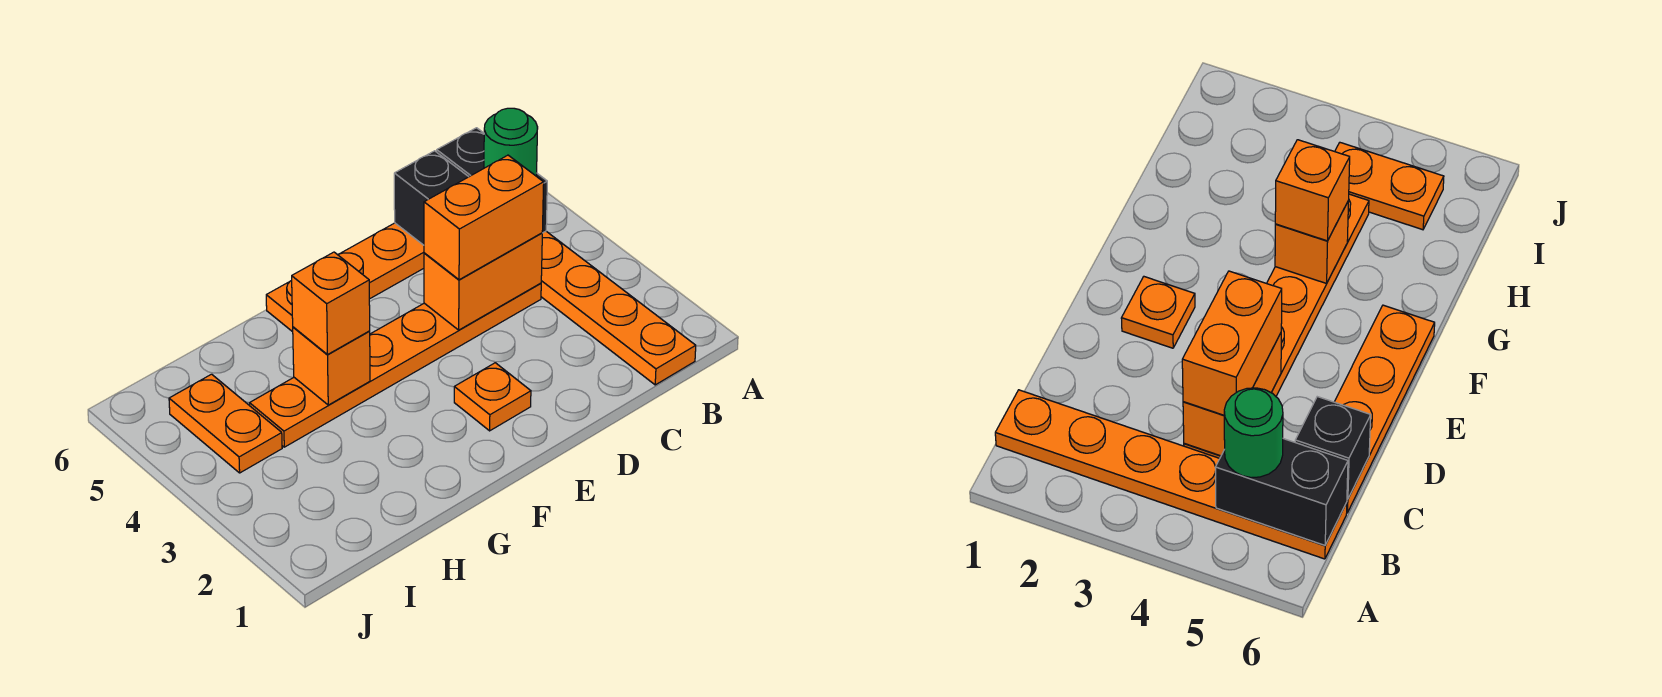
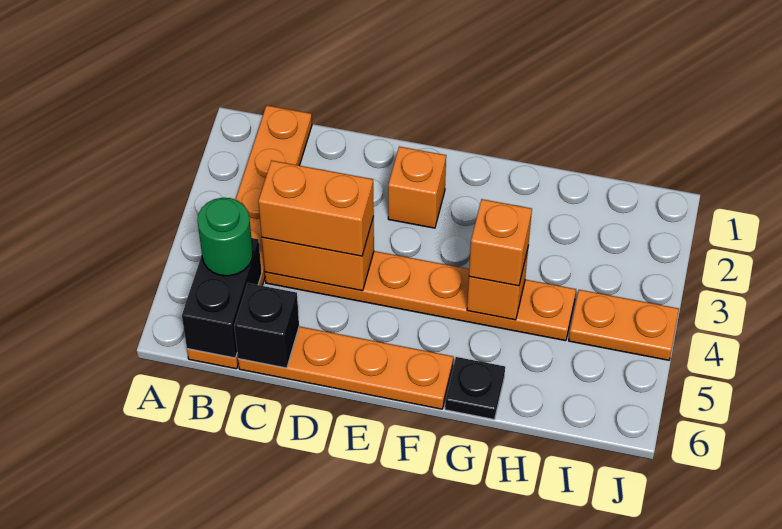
orange plate E2 level 1 -> orange brick E2 level 1
none -> black plate G6 level 1
orange plate I4:I5 level 1 -> orange plate I4:J4 level 1

